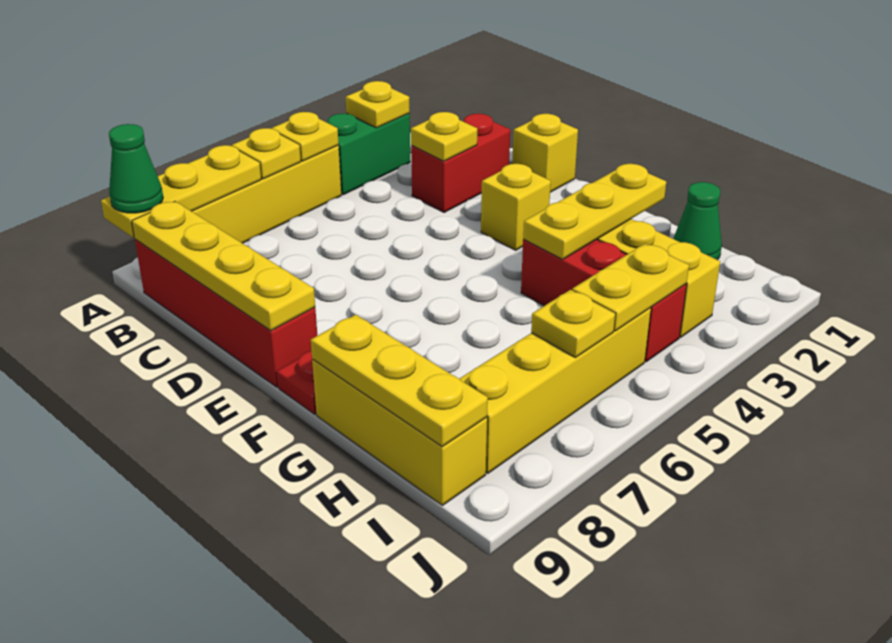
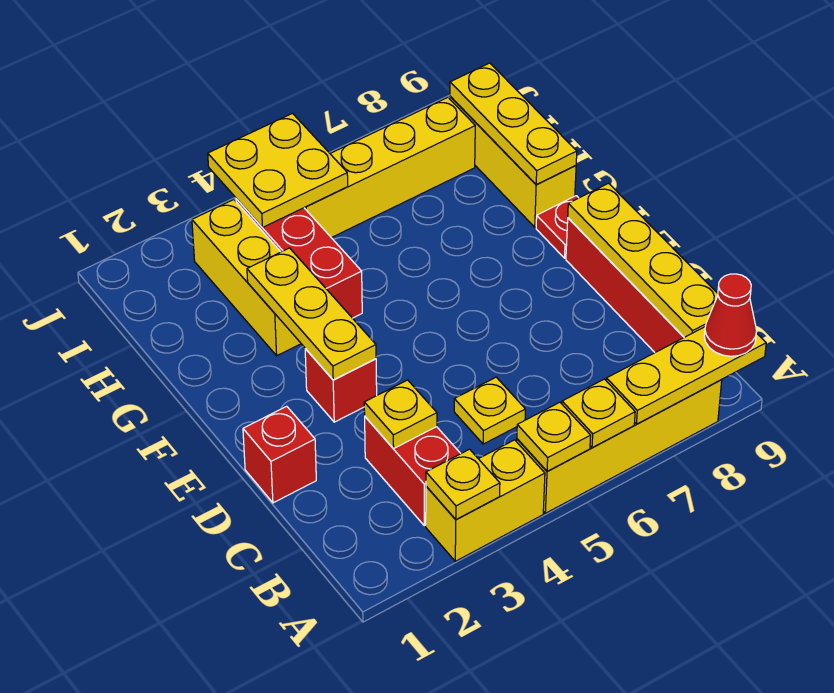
green brick A3:A4 level 1 -> yellow brick A3:A4 level 1
green cone A9 level 3 -> red cone A9 level 3
red brick C2:C3 level 1 -> red brick B3:C3 level 1
yellow brick D1 level 1 -> red brick D1 level 1
yellow brick E3 level 1 -> red brick E3 level 1
yellow plate G2:G4 level 2 -> yellow plate E3:G3 level 2
green cone H1 level 1 -> none
yellow plate I4:I5 level 2 -> yellow plate I4:J5 level 2
yellow plate I6 level 2 -> yellow plate C5 level 1

